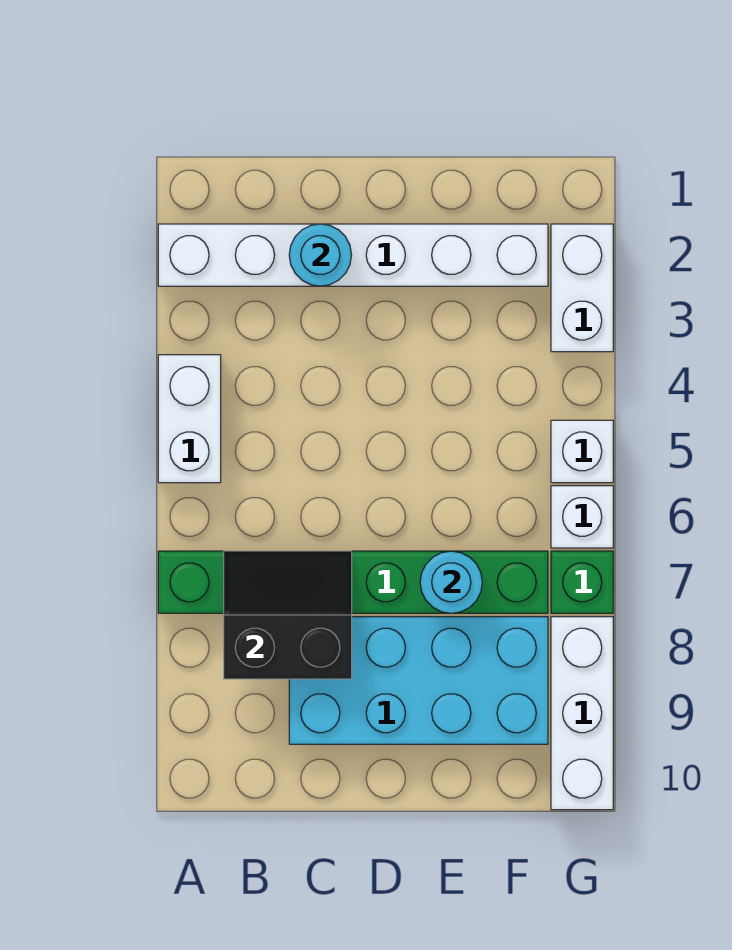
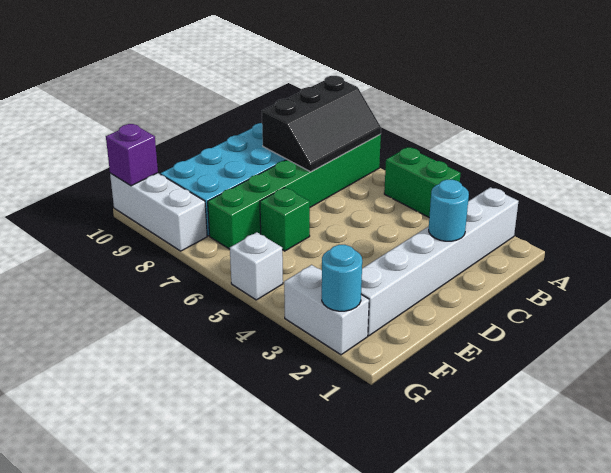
white brick A4:A5 level 1 -> green brick A4:A5 level 1
black slope B7:C8 level 2 top 8 -> black slope A7:C8 level 2 top 8
cyan round brick E7 level 2 -> cyan round brick G2 level 2
white brick G6 level 1 -> none
green brick G7 level 1 -> green brick E6 level 1
none -> purple brick G10 level 2

